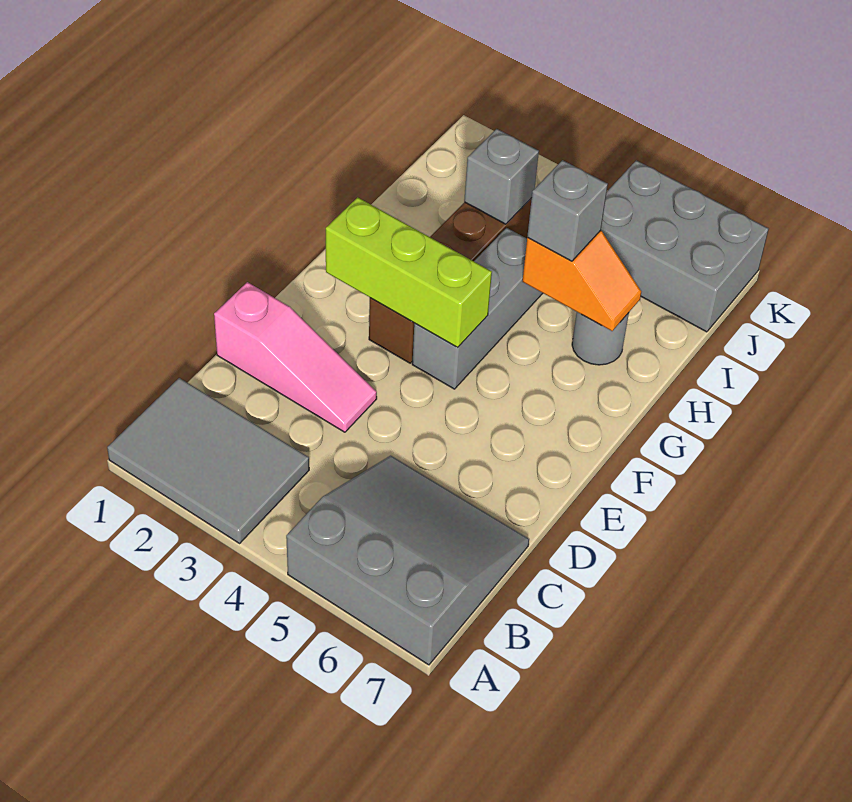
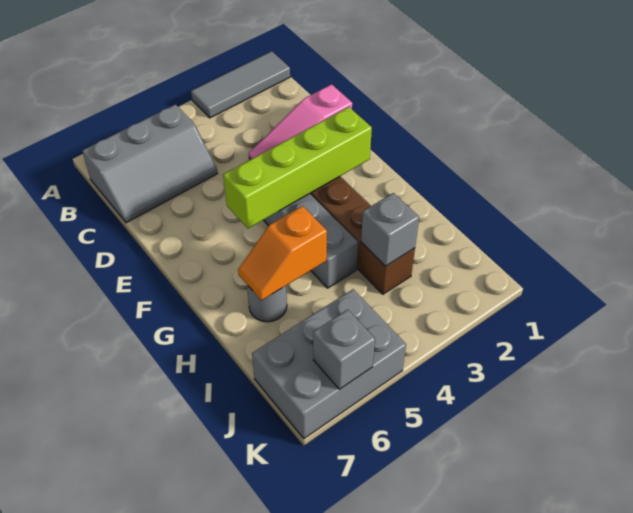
grey tile A1:B3 level 1 -> grey tile A1:A3 level 1
grey slope A5:C7 level 1 top A -> grey slope B5:C7 level 1 top B
lime brick F2:F4 level 2 -> lime brick F2:F5 level 2
grey brick H5 level 3 -> grey brick K6 level 2

